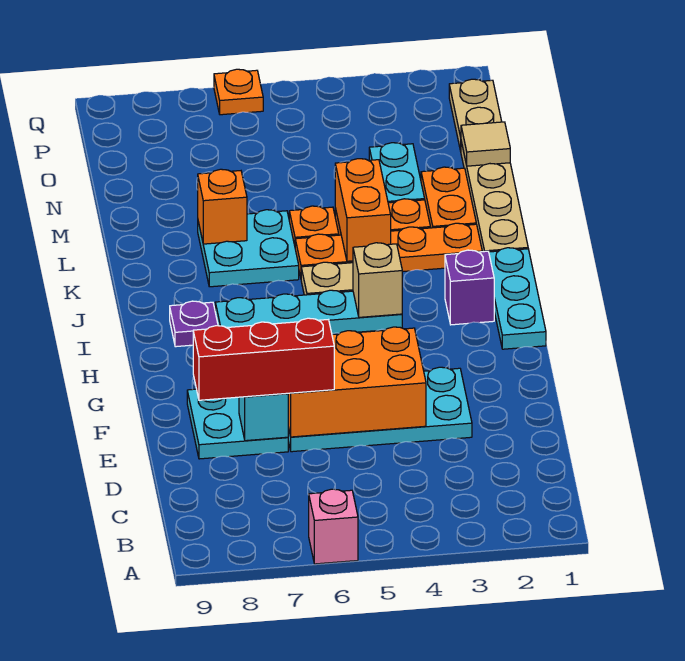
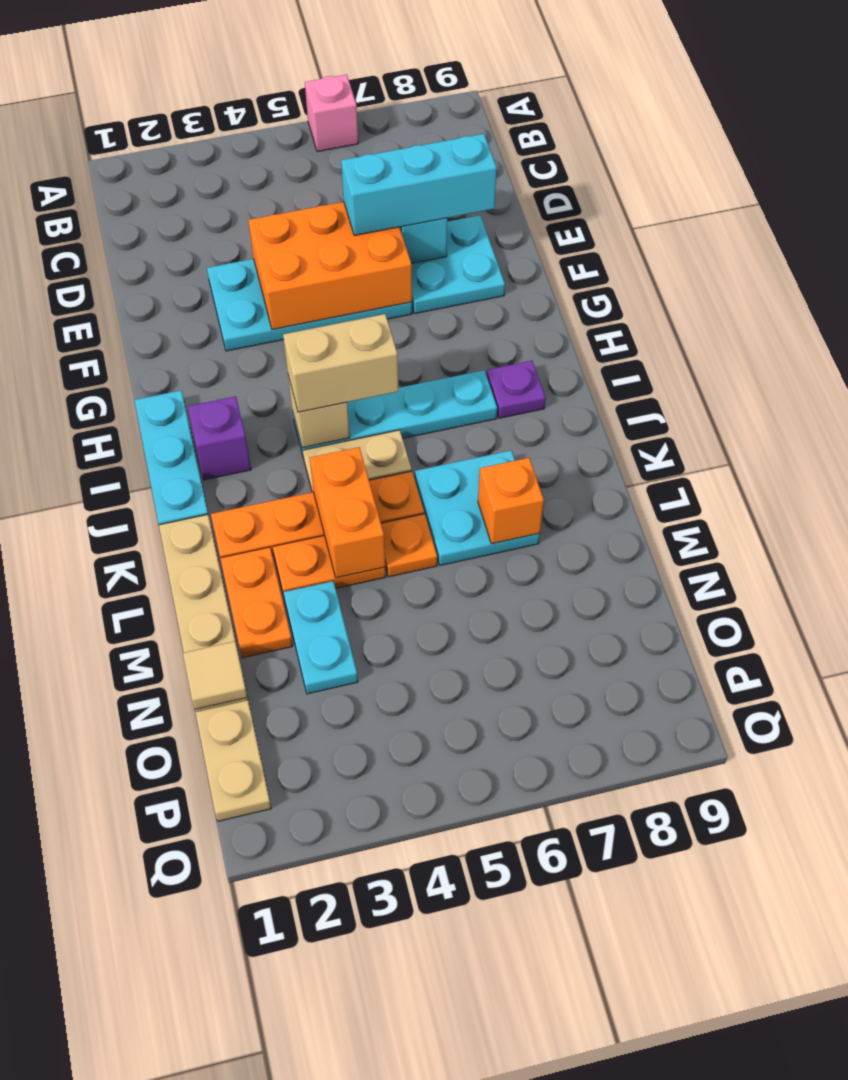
red brick E6:E8 level 3 -> cyan brick E6:E8 level 3
none -> tan brick I4:I5 level 3
orange plate Q6 level 1 -> none

